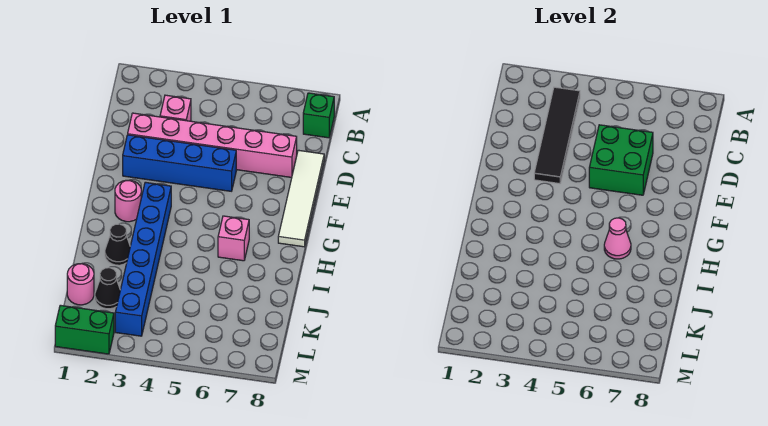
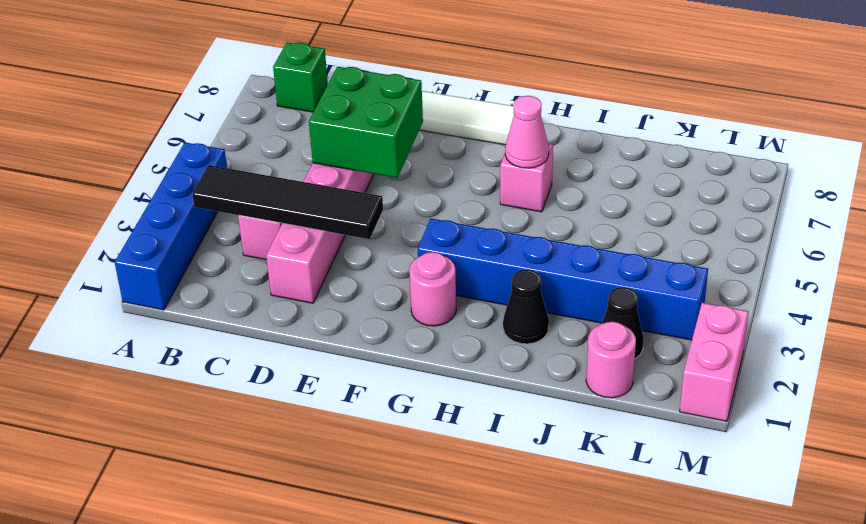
blue brick E2:E5 level 1 -> blue brick A1:A4 level 1
green brick M1:M2 level 1 -> pink brick M1:M2 level 1

